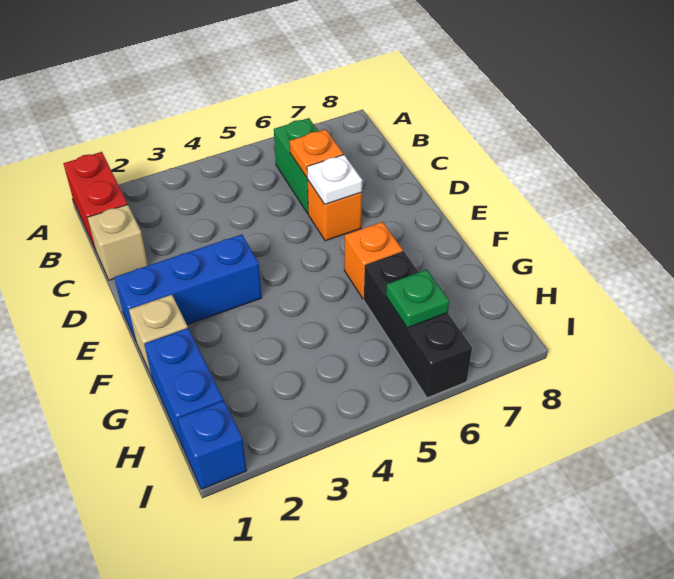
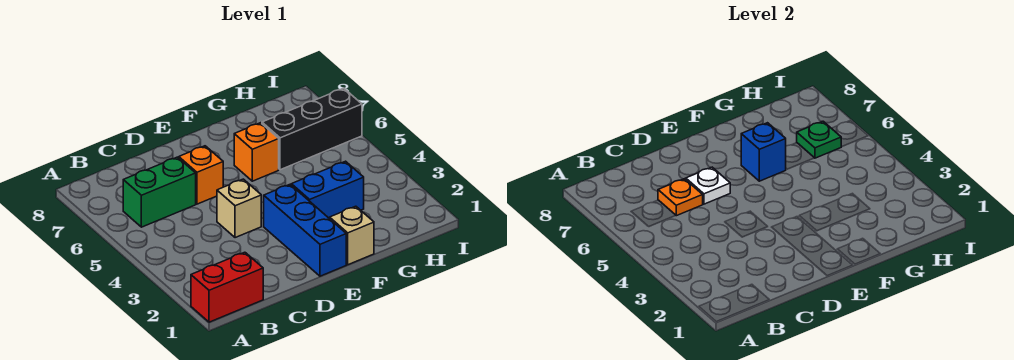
tan brick C1 level 1 -> tan brick D4 level 1
blue brick G1:H1 level 1 -> blue brick F3:G3 level 1
blue brick I1 level 1 -> blue brick F6 level 2

